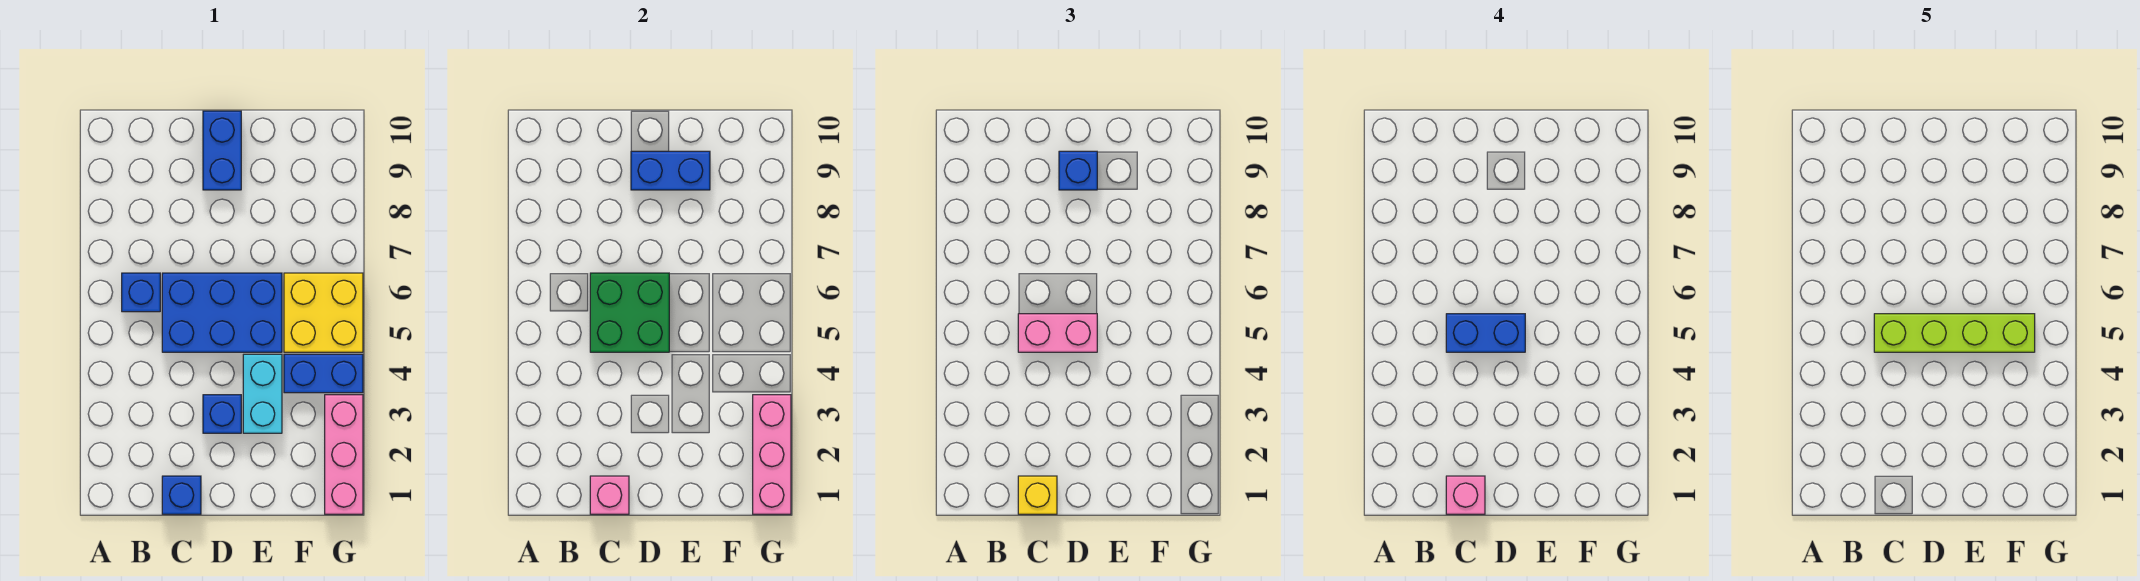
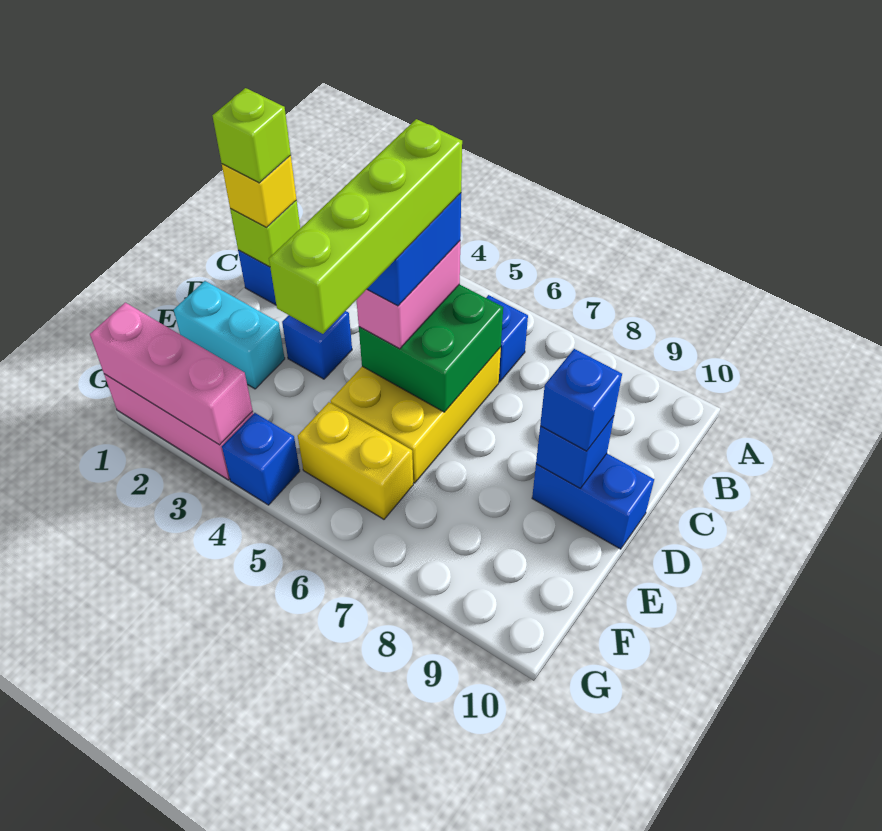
pink brick C1 level 2 -> lime brick C1 level 2
pink brick C1 level 4 -> lime brick C1 level 4
blue brick C5:E6 level 1 -> yellow brick C5:E6 level 1
blue brick D9:E9 level 2 -> blue brick D9 level 2
cyan brick E3:E4 level 1 -> cyan brick E1:E2 level 1
blue brick F4:G4 level 1 -> blue brick G4 level 1
yellow brick F5:G6 level 1 -> yellow brick F5:F6 level 1

